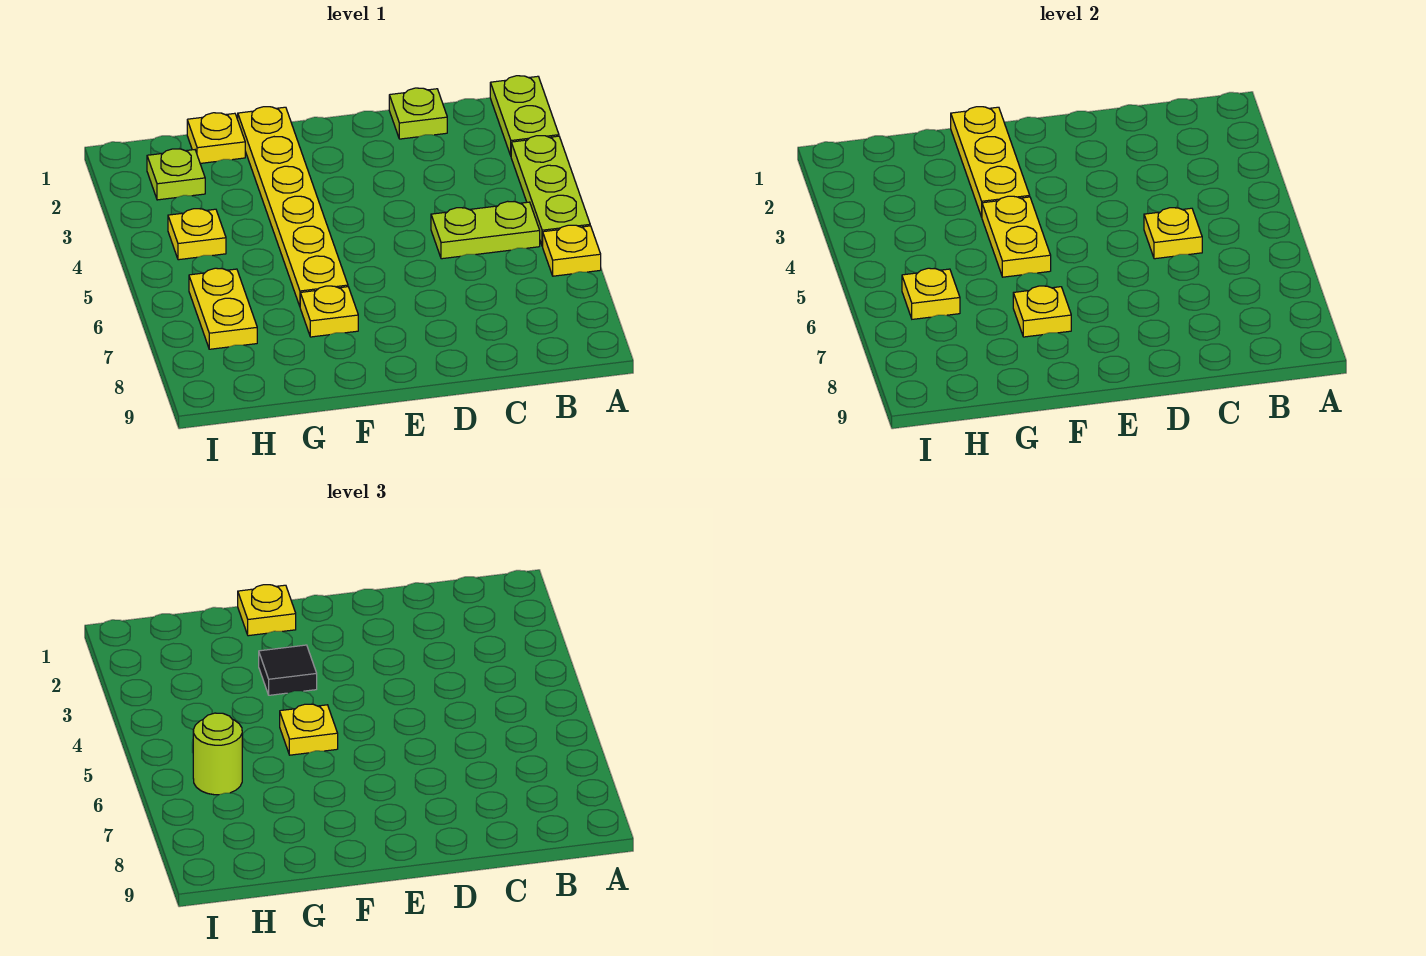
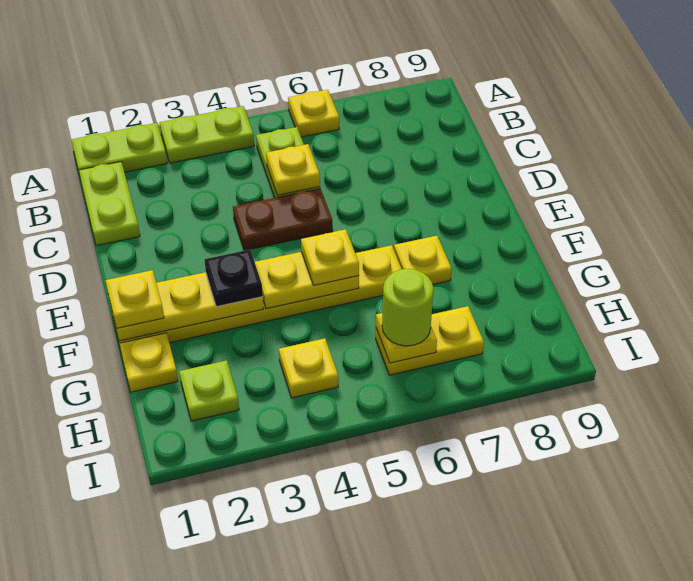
lime plate A3:A5 level 1 -> lime plate A3:A4 level 1
lime plate C1 level 1 -> lime plate B1:C1 level 1
none -> brown plate D4:D5 level 1
black tile F3 level 3 -> black plate F3 level 3
yellow plate F7 level 2 -> none

